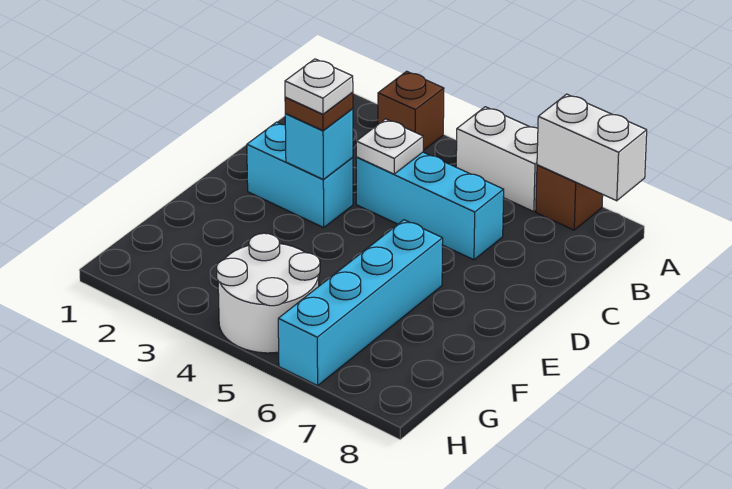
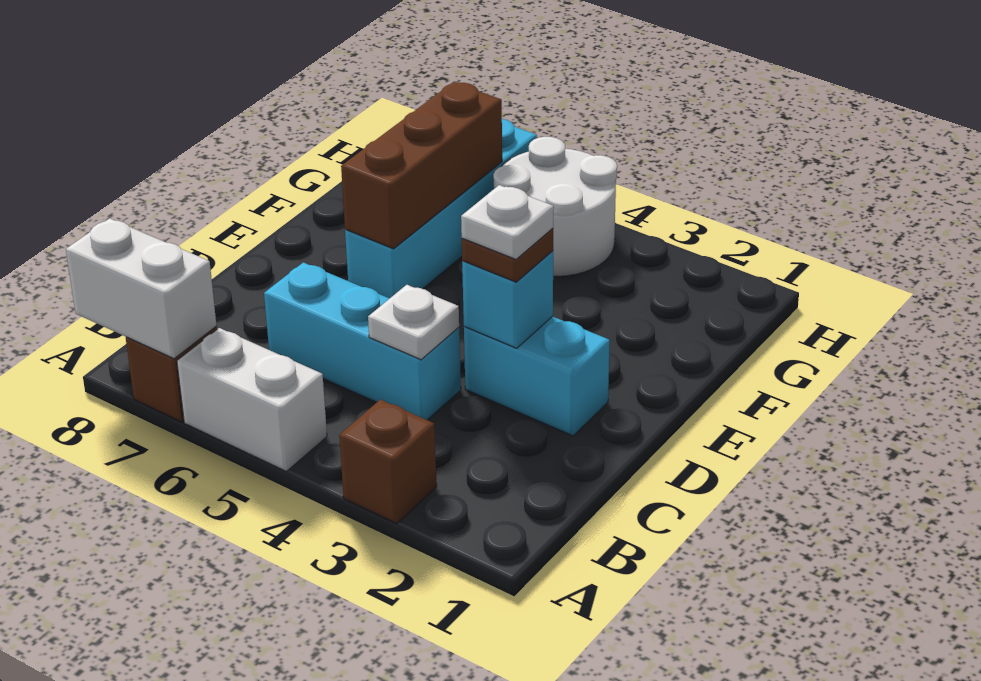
none -> brown brick E6:G6 level 2

